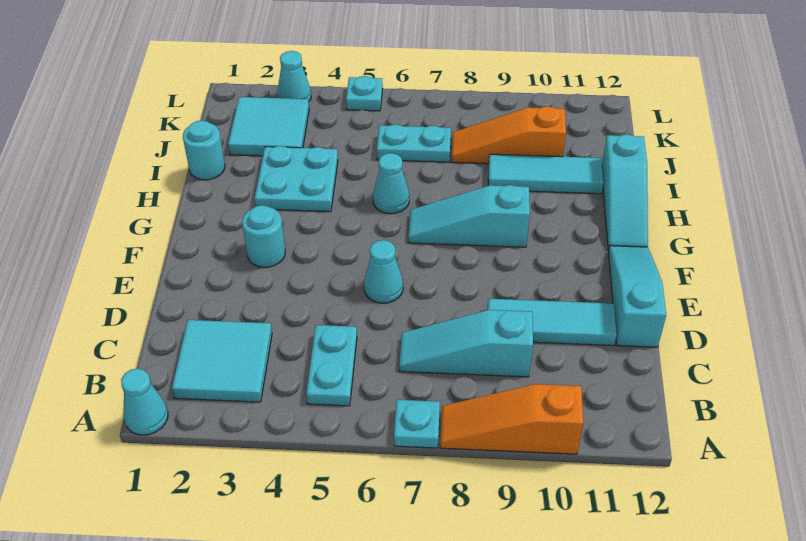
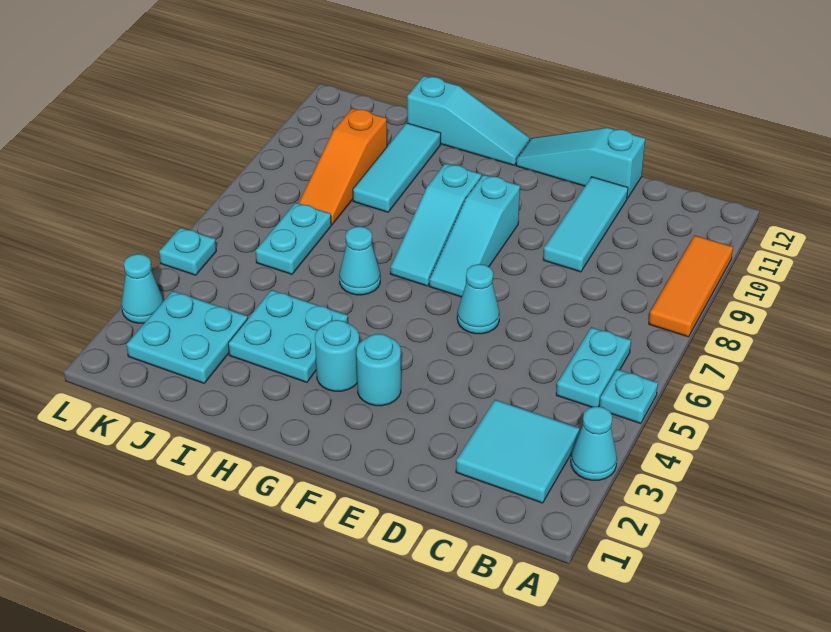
cyan cone A1 level 1 -> cyan cone A3 level 1
cyan plate A7 level 1 -> cyan plate A5 level 1
orange slope A8:A10 level 1 top 10 -> orange tile A8:A10 level 1
cyan plate B5:C5 level 1 -> cyan plate B5:B6 level 1
cyan slope C7:C9 level 1 top 9 -> cyan slope F7:F9 level 1 top 9
cyan round brick I1 level 1 -> cyan round brick G3 level 1
cyan tile J2:K3 level 1 -> cyan plate J2:K3 level 1

